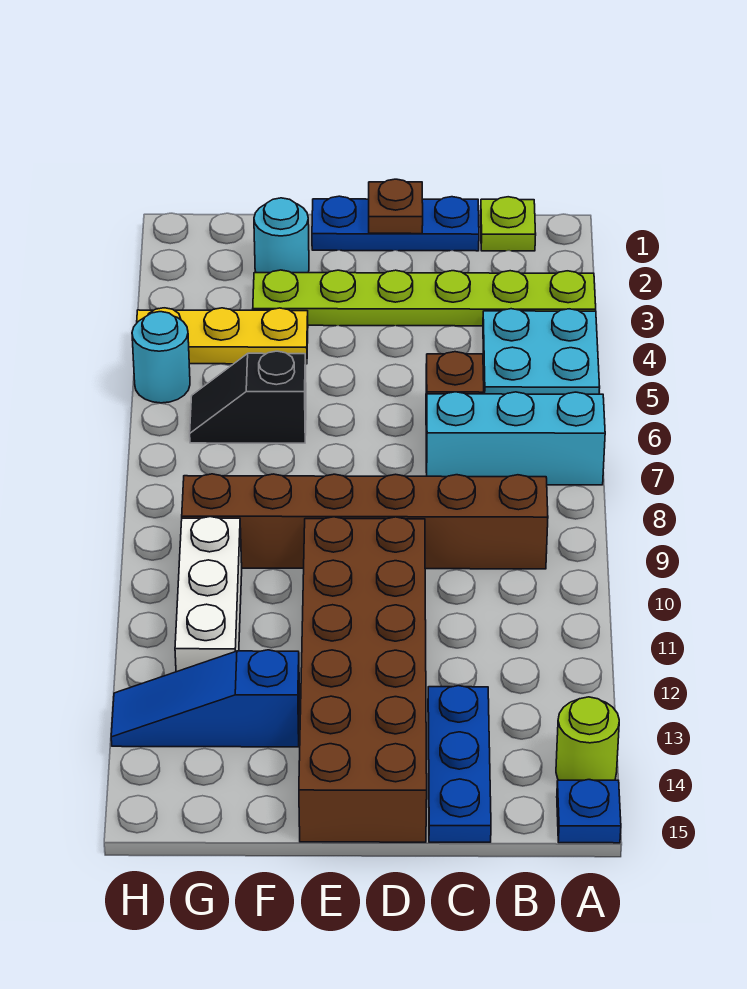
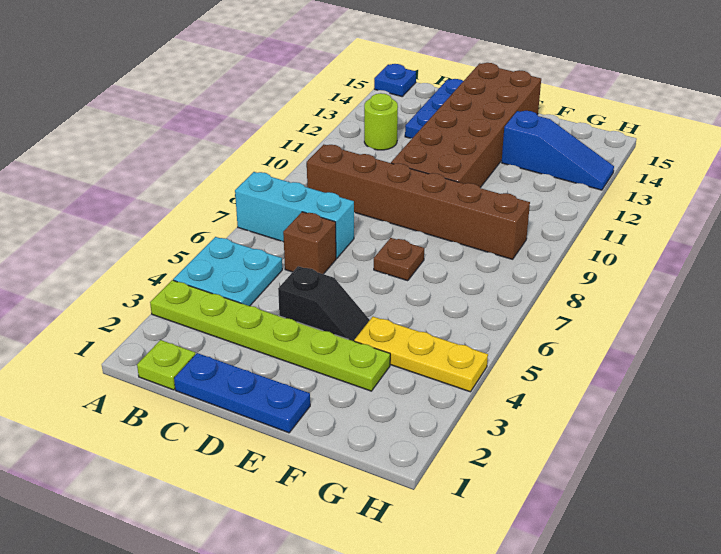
lime round brick A14 level 1 -> lime round brick B12 level 1
brown plate D1 level 2 -> brown plate E7 level 1
cyan round brick F2 level 1 -> none
black slope F6:G6 level 1 top F -> black slope D4:E4 level 1 top D
white brick G10:G12 level 1 -> none
cyan round brick H5 level 1 -> none

